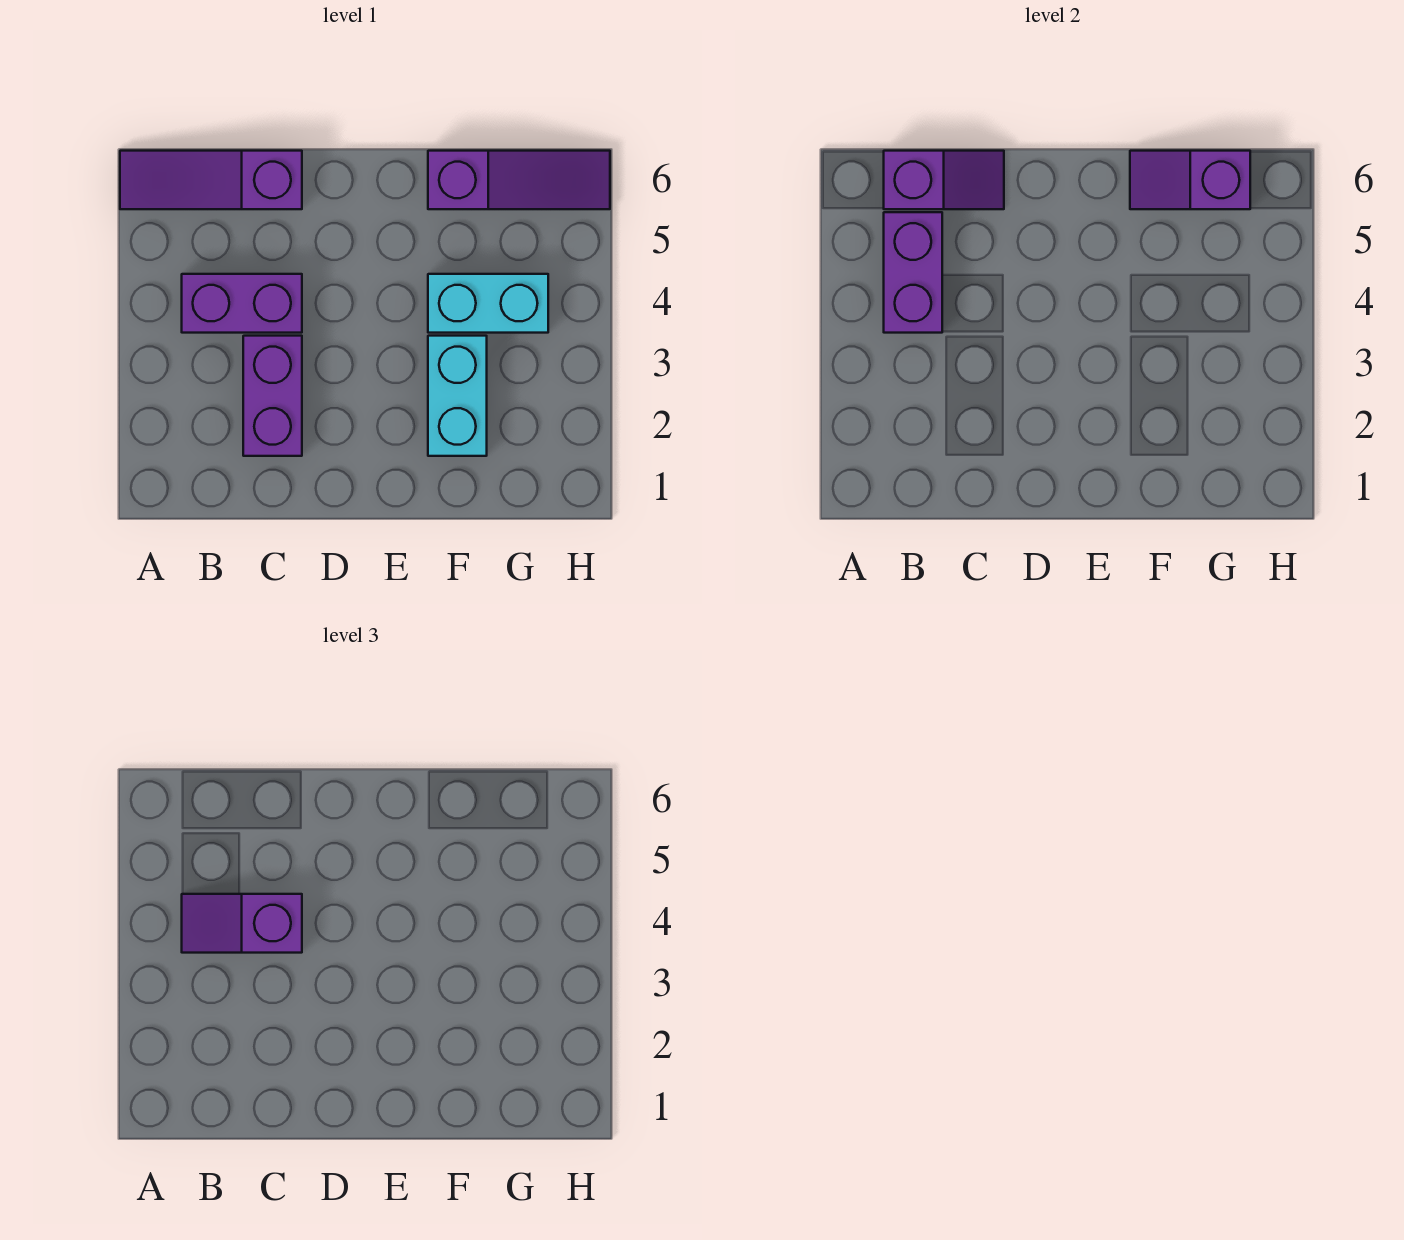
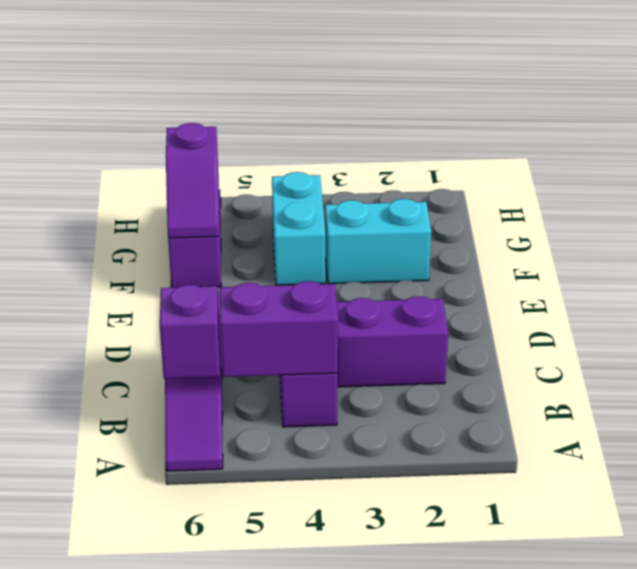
purple slope B4:C4 level 3 top C -> none

